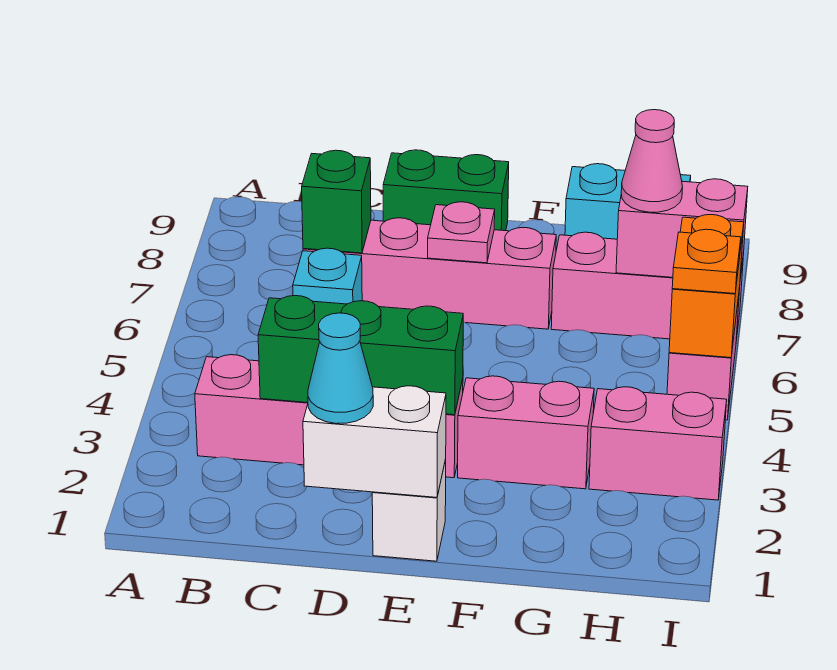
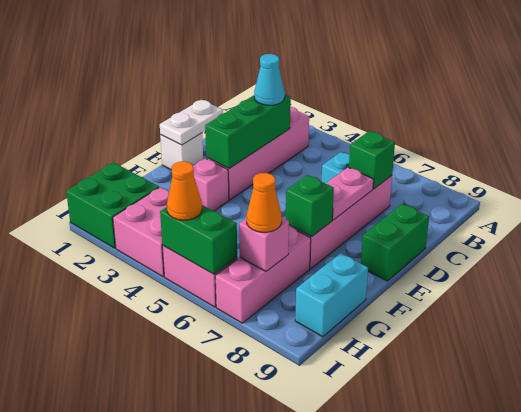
white brick D1:E1 level 2 -> white plate D1:E1 level 2
cyan cone D1 level 3 -> cyan cone C3 level 3
pink plate E7 level 2 -> pink plate D7:E7 level 2
pink brick F3:G3 level 1 -> pink brick F3 level 1
none -> green brick F7 level 2
none -> green brick H1:I2 level 1
pink brick H3:I3 level 1 -> pink brick H3:I4 level 1
pink brick H7:I7 level 2 -> pink brick H7 level 2
pink cone H7 level 3 -> orange cone H7 level 3
orange brick I5:I6 level 2 -> green brick I5:I6 level 2
orange plate I5 level 3 -> orange cone I5 level 3

